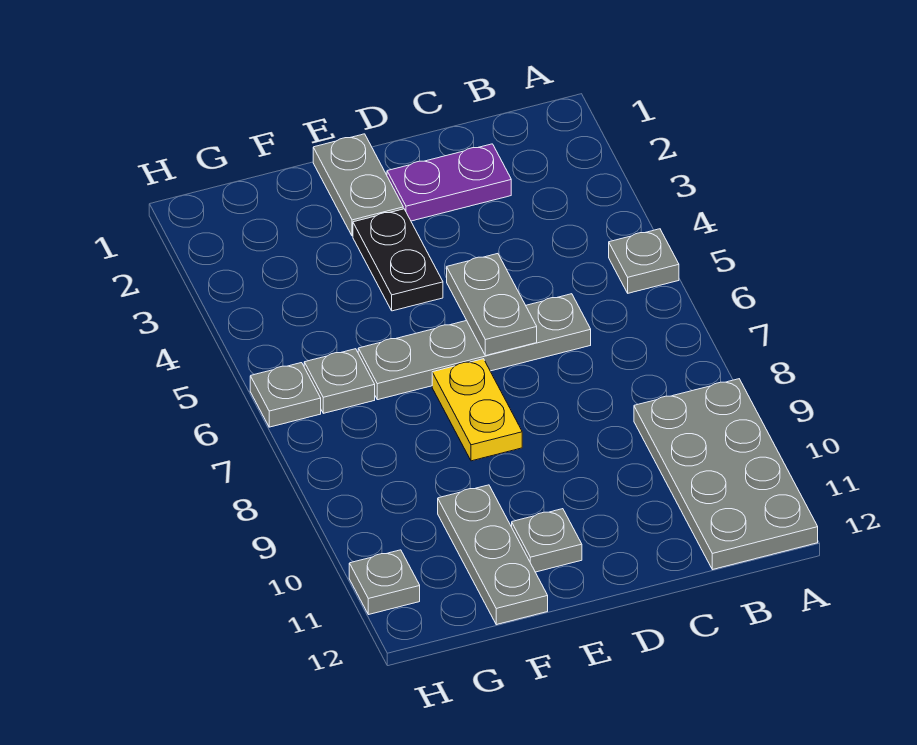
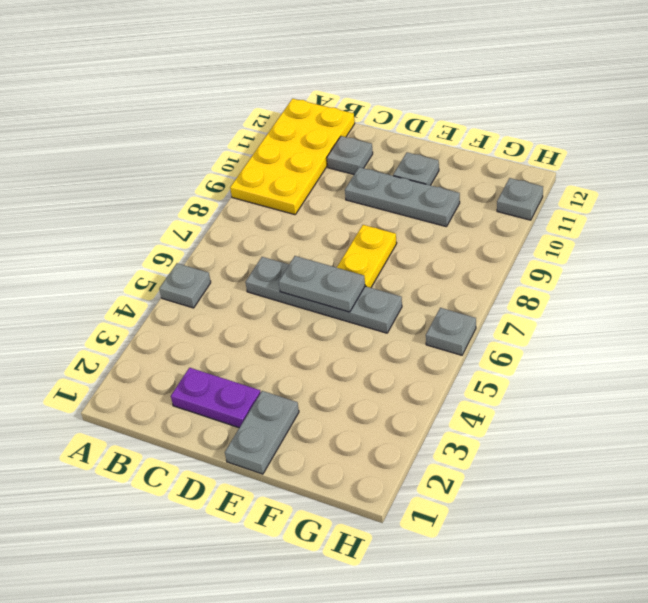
grey plate A9:B12 level 1 -> yellow plate A9:B12 level 1
grey plate D5:D6 level 2 -> grey plate D6:E6 level 2
black plate E3:E4 level 1 -> none
grey plate F10:F12 level 1 -> grey plate D10:F10 level 1
grey plate G6 level 1 -> grey plate C11 level 1

